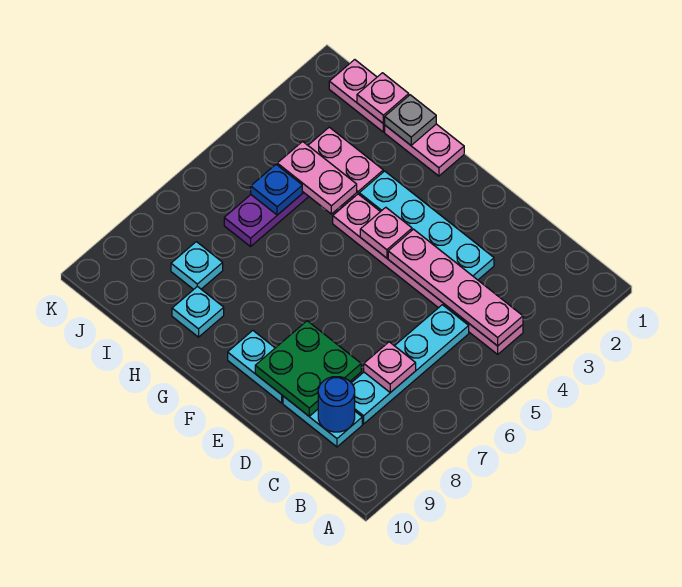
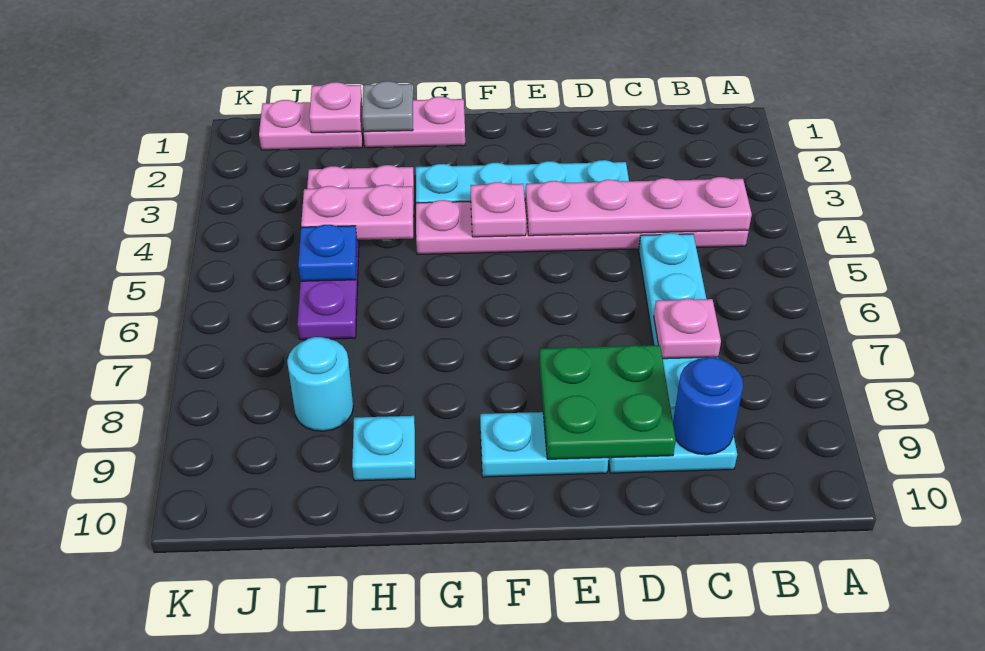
cyan plate I8 level 1 -> cyan round brick I8 level 1

